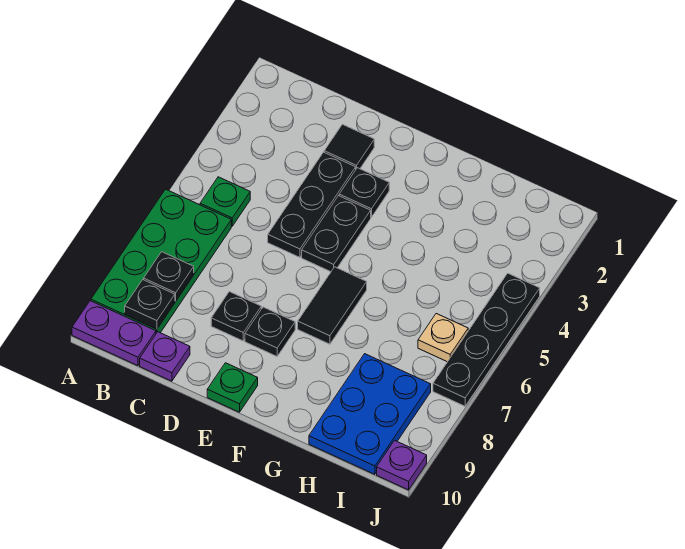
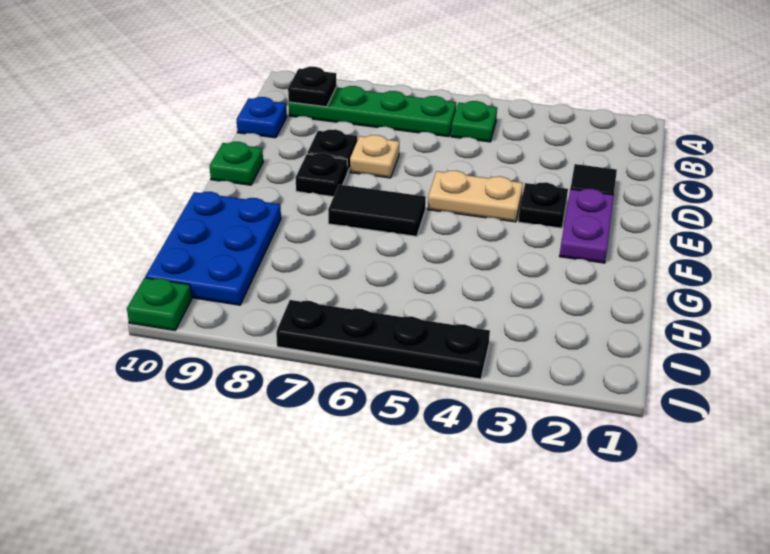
green plate A6:B9 level 1 -> green plate B6:B9 level 1
purple plate A10:B10 level 1 -> purple plate E2:F2 level 1
black plate B8 level 2 -> none
purple plate C10 level 1 -> blue plate C10 level 1
black plate D3:D5 level 1 -> none
black plate E4:E5 level 1 -> tan plate E4:E5 level 1
blue plate H8:I10 level 1 -> blue plate G9:I10 level 1
tan plate I6 level 1 -> tan plate D7 level 1
purple plate J10 level 1 -> green plate J10 level 1

